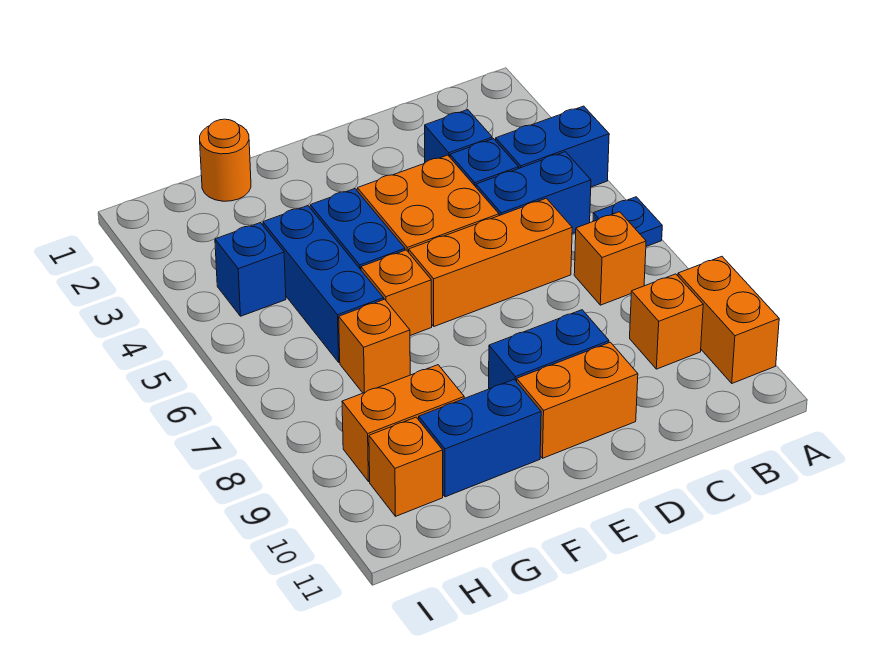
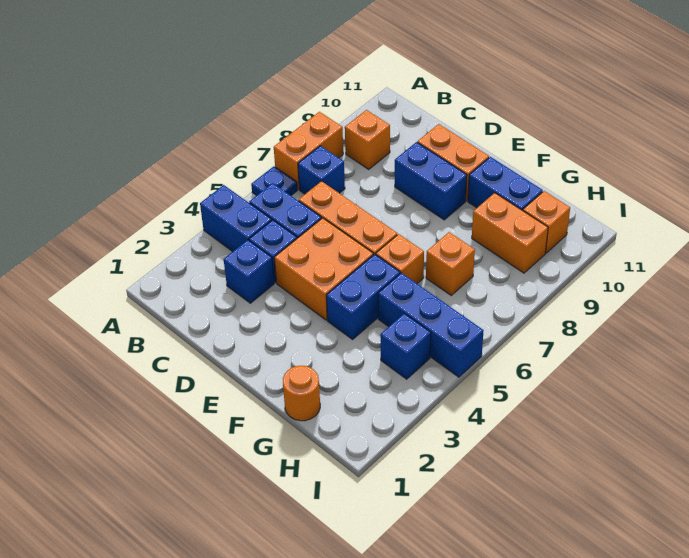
orange brick A9:A10 level 1 -> orange brick A7:A8 level 1
orange brick B7 level 1 -> blue brick B7 level 1
blue brick G4:G6 level 1 -> blue brick G5:I5 level 1

